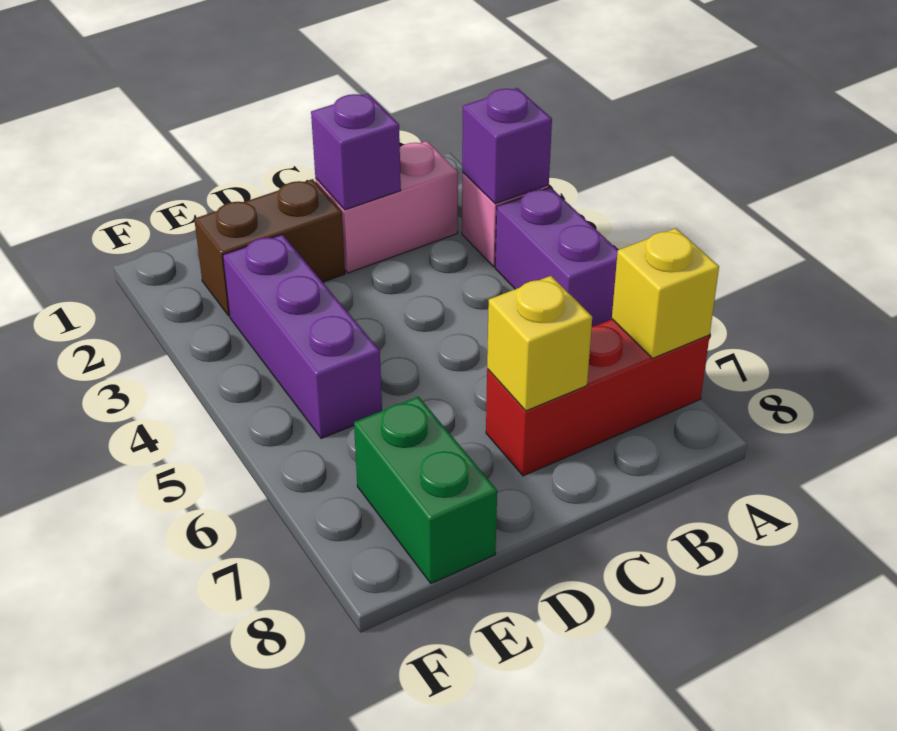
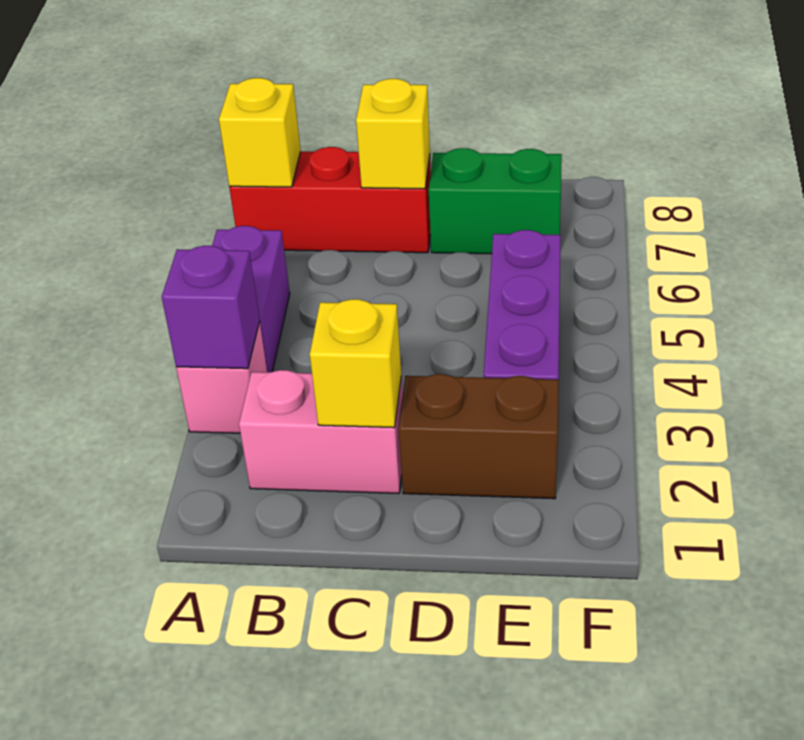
purple brick C2 level 2 -> yellow brick C2 level 2
green brick E7:E8 level 1 -> green brick D7:E7 level 1

